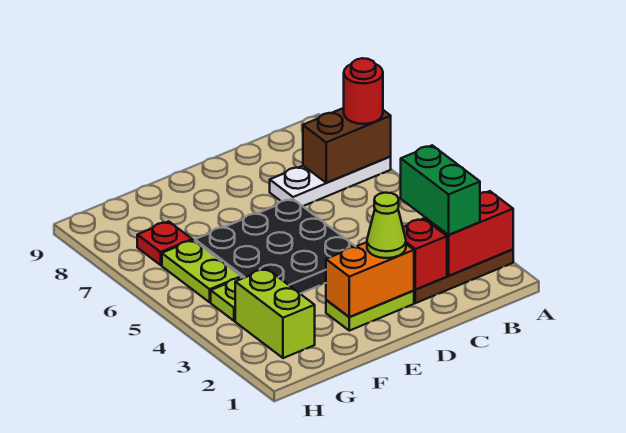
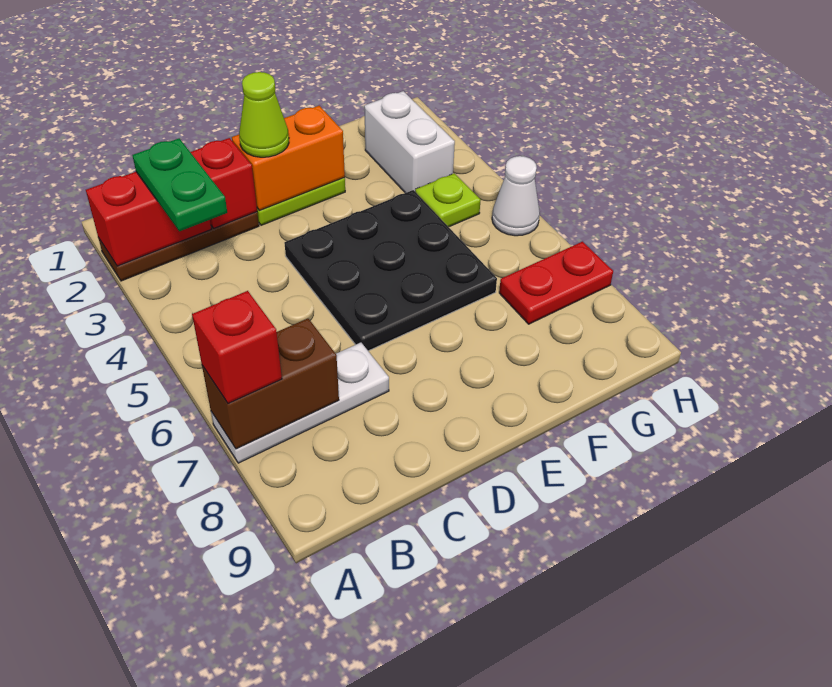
red round brick A7 level 3 -> red brick A7 level 3
green brick B2:B3 level 3 -> green plate B2:B3 level 3
lime brick G2:G3 level 1 -> white brick G2:G3 level 1
lime plate G5:G6 level 1 -> none
red plate G7 level 1 -> red plate G7:H7 level 1
none -> white cone H5 level 1

